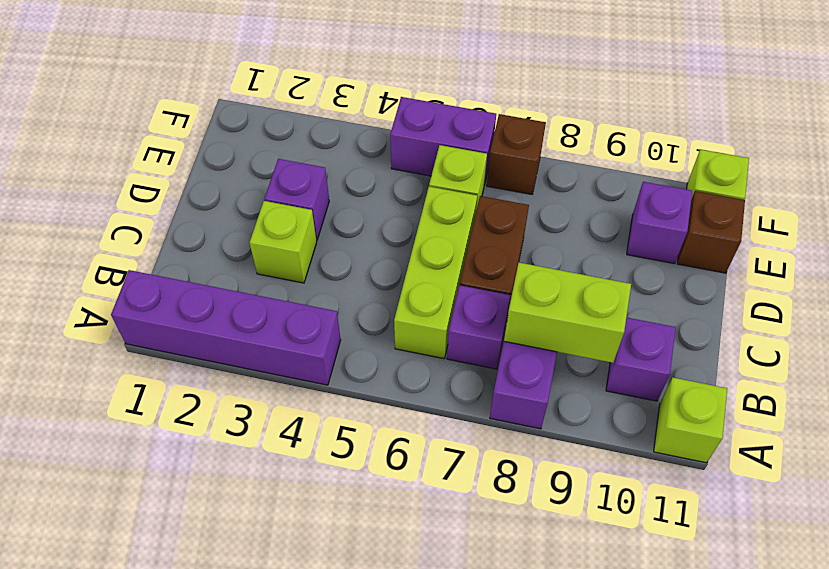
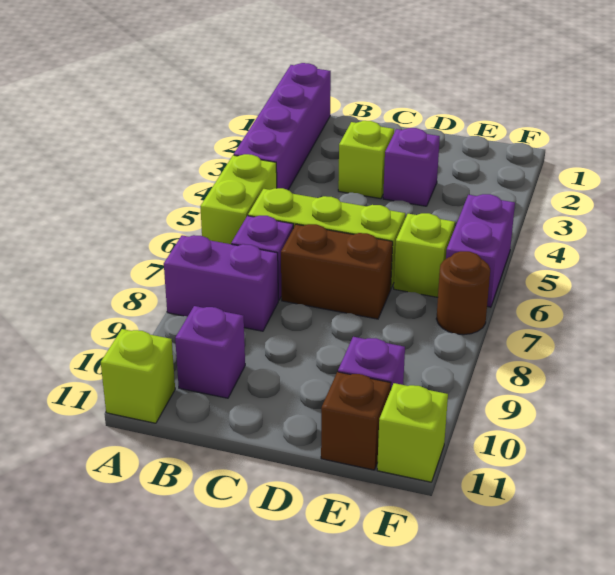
lime brick B8:B9 level 2 -> lime brick A5:A6 level 1
brown brick F7 level 1 -> brown round brick F7 level 1

